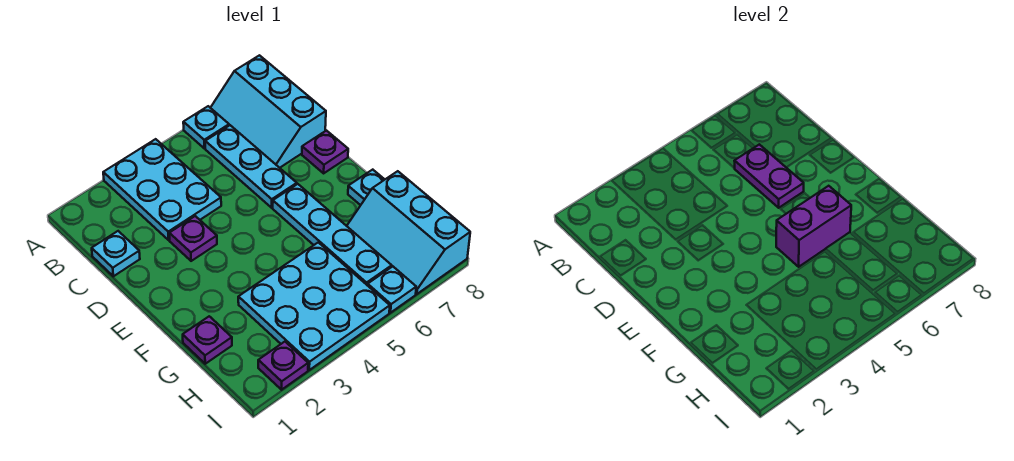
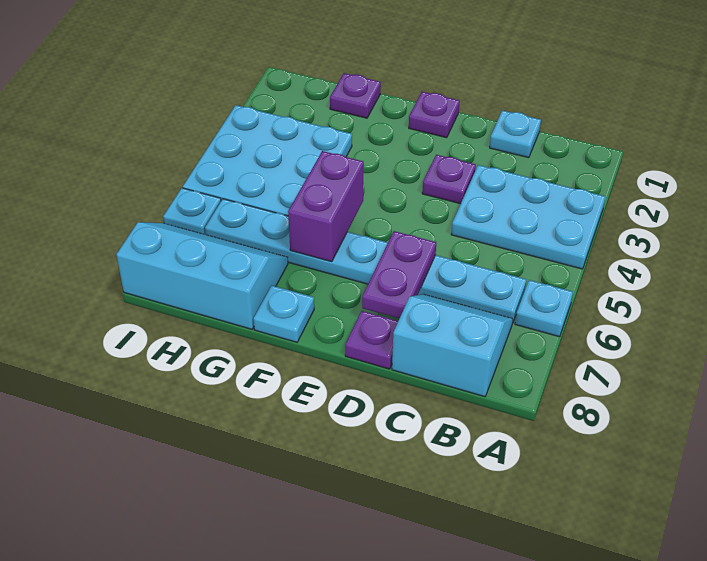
cyan slope A7:C8 level 1 top 8 -> cyan slope B7:C8 level 1 top 8
purple plate C6:D6 level 2 -> purple plate D6:D7 level 2
purple plate I2 level 1 -> purple plate E1 level 1

